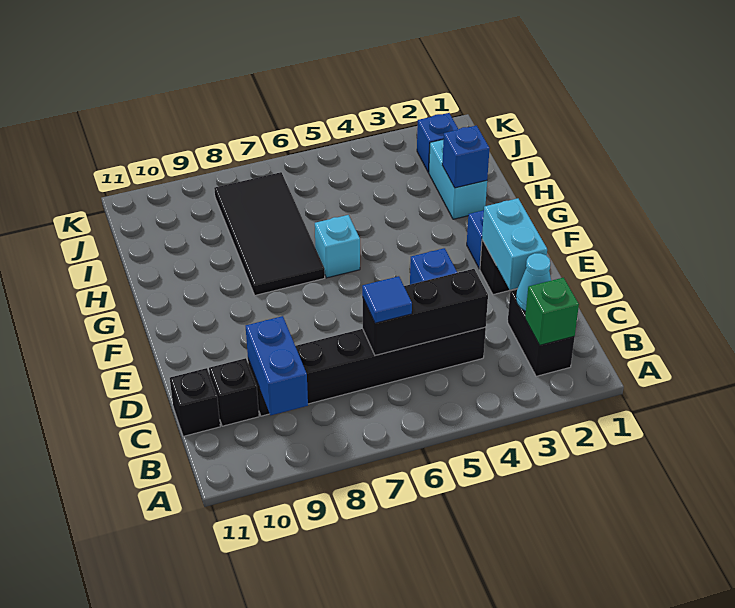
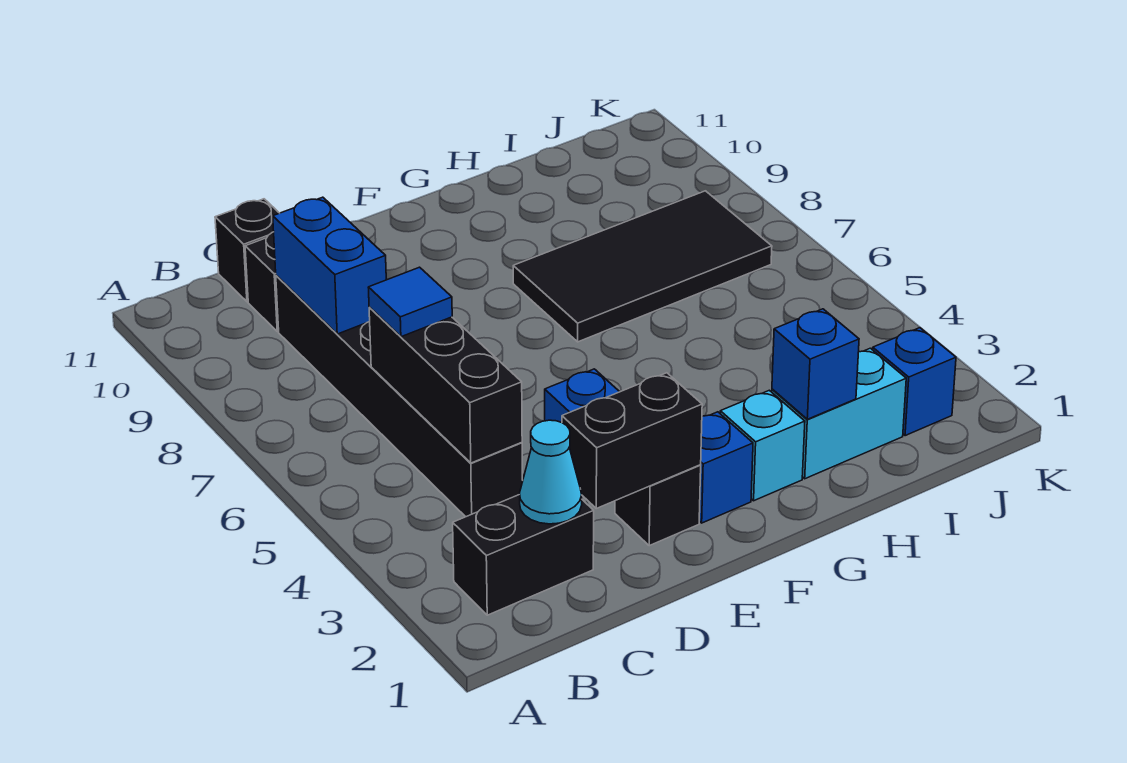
green brick B2 level 2 -> none
blue brick B9:C9 level 2 -> blue brick C8:C9 level 2
cyan brick D2:E2 level 2 -> black brick D2:E2 level 2
cyan brick G6 level 1 -> cyan brick G2 level 1

